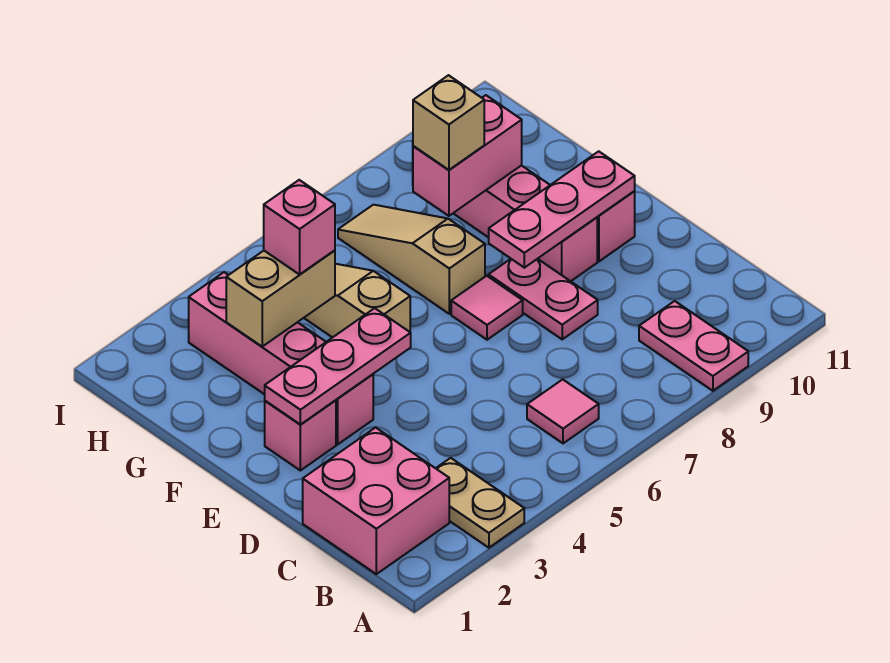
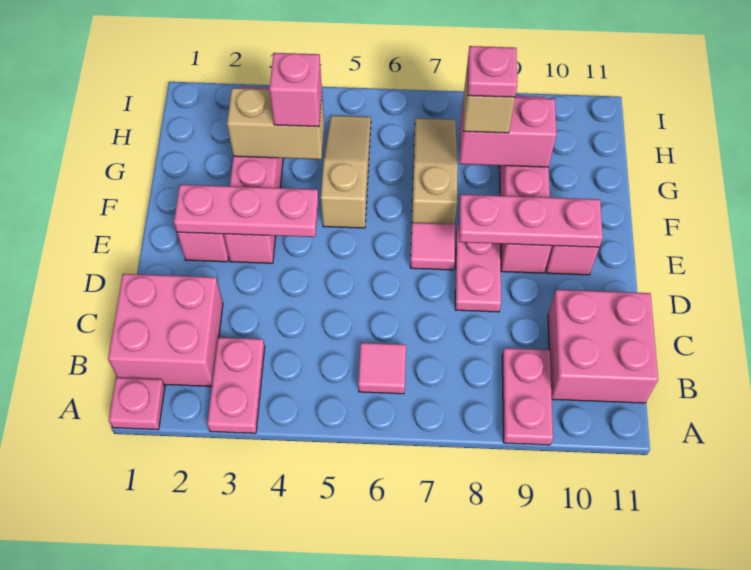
none -> pink plate A1 level 1
tan plate A3:B3 level 1 -> pink plate A3:B3 level 1
none -> pink brick B10:C11 level 1
none -> pink plate G8 level 4

